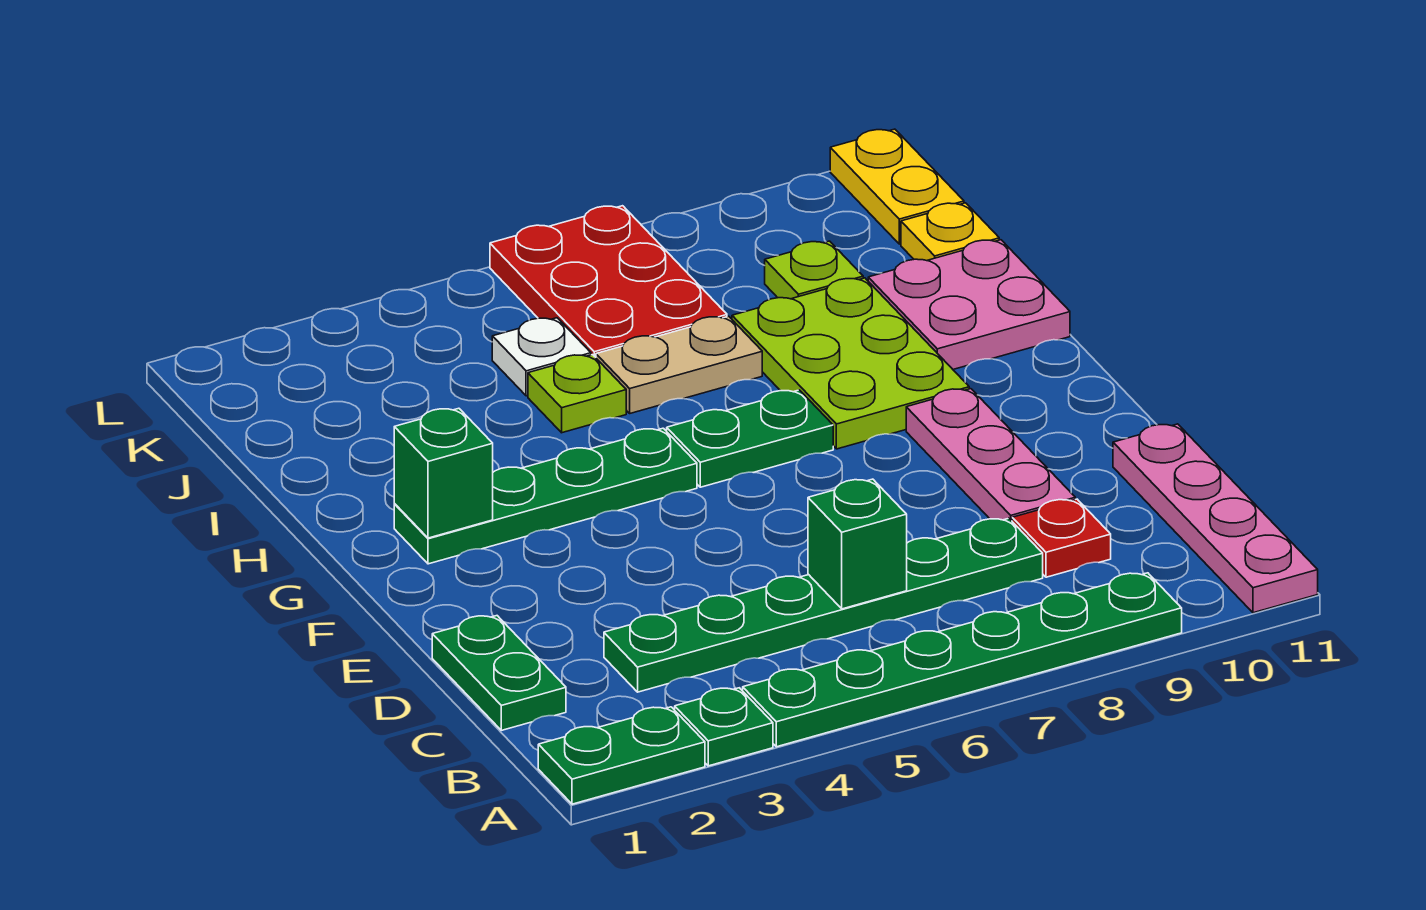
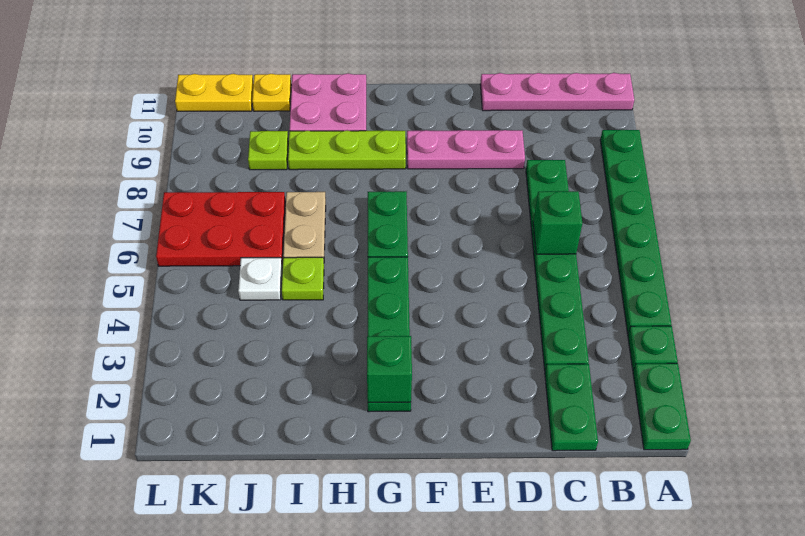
green plate C1:D1 level 1 -> green plate C1:C2 level 1
red plate C9 level 1 -> none
lime plate G8:I9 level 1 -> lime plate G9:I9 level 1

